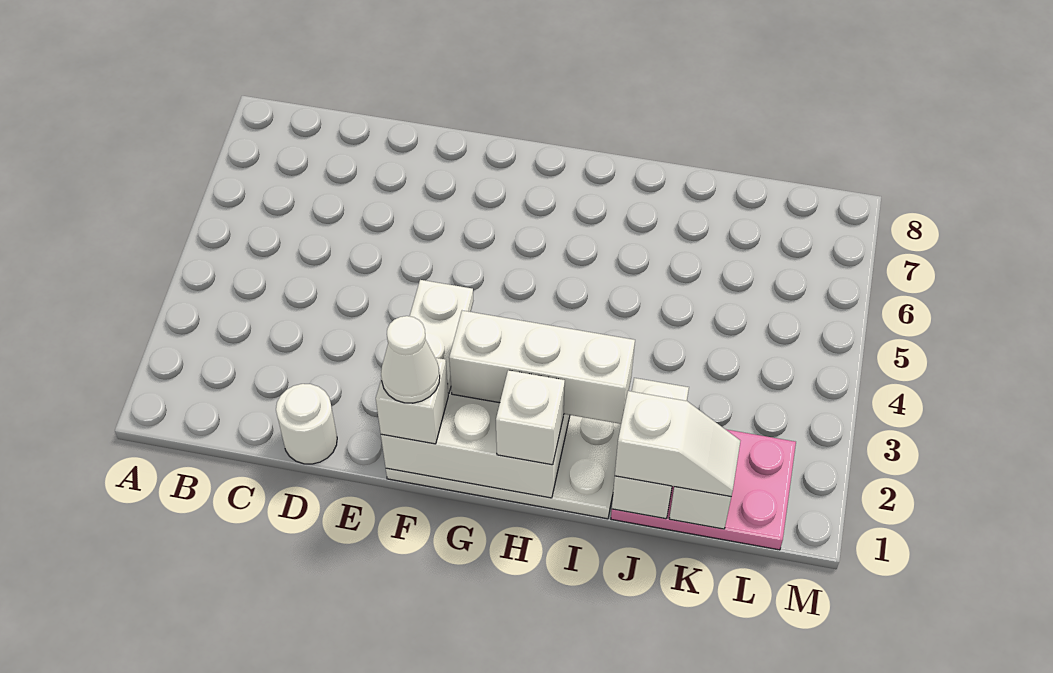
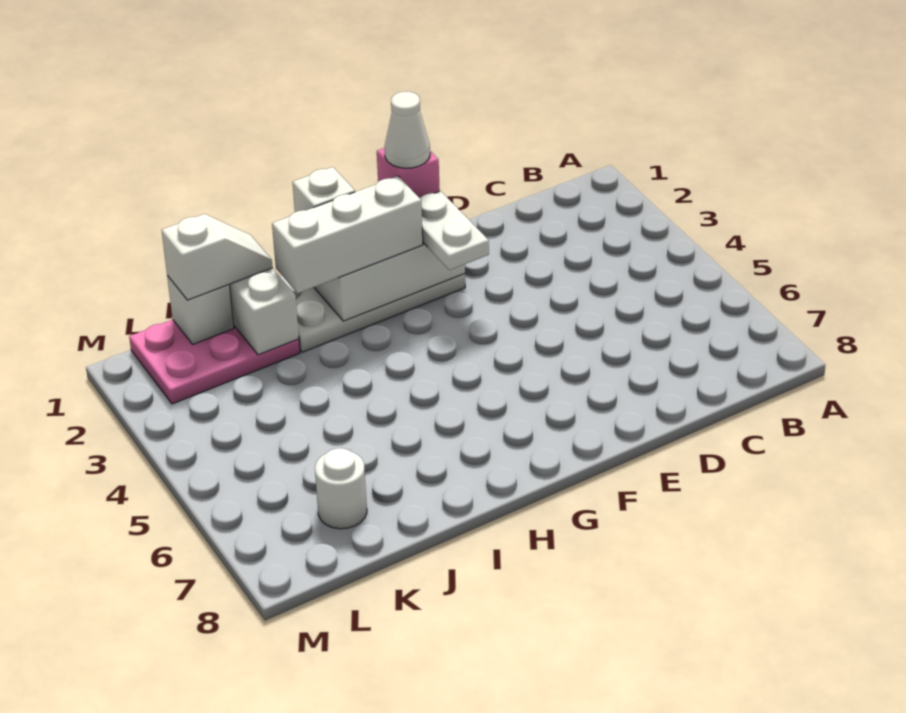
white round brick D1 level 1 -> white round brick K7 level 1
white brick F1 level 3 -> pink brick F1 level 3
white slope J1:K1 level 3 top J -> white slope J1:K1 level 3 top K

